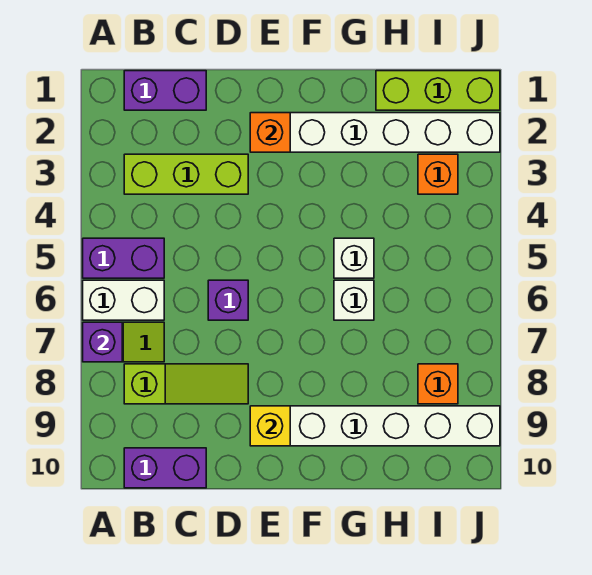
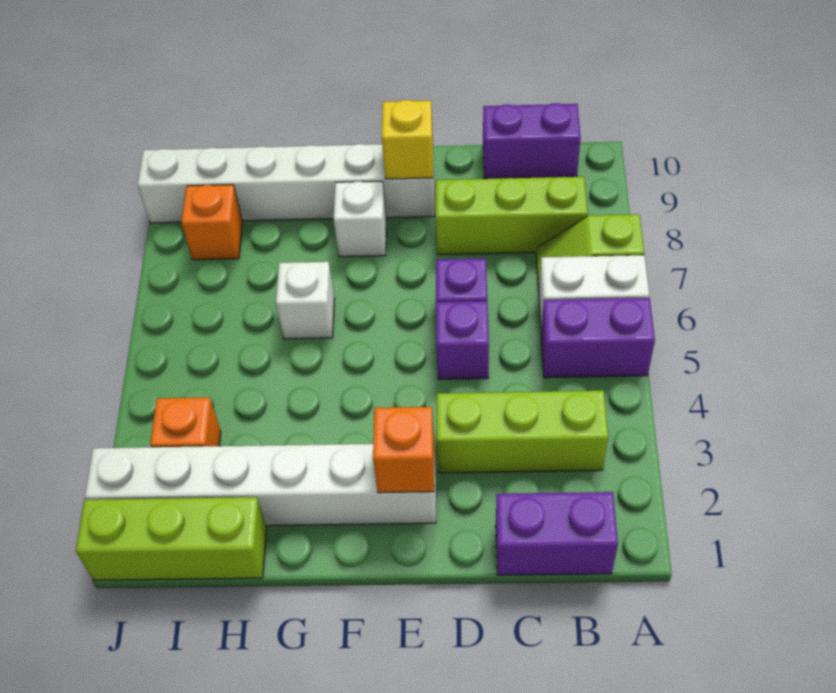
purple brick A7 level 2 -> purple brick D5 level 1
lime slope B8:D8 level 1 top B -> lime brick B8:D8 level 1
white brick G5 level 1 -> white brick F8 level 1

